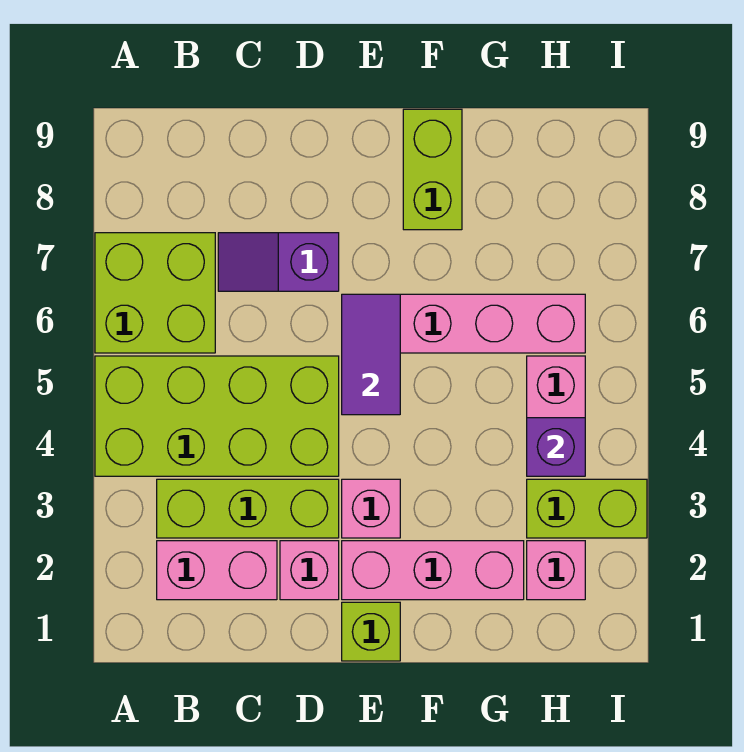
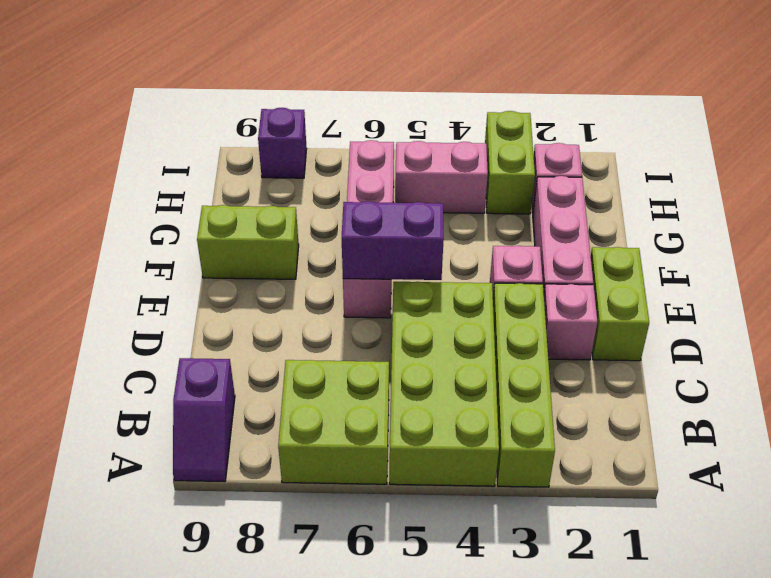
pink brick B2:C2 level 1 -> none
lime brick B3:D3 level 1 -> lime brick A3:D3 level 1
purple slope C7:D7 level 1 top D -> purple slope A9:B9 level 1 top B
lime brick E1 level 1 -> lime brick D1:E1 level 1
purple tile E5:E6 level 2 -> purple brick E5:E6 level 2
purple brick H4 level 2 -> purple brick I8 level 1

